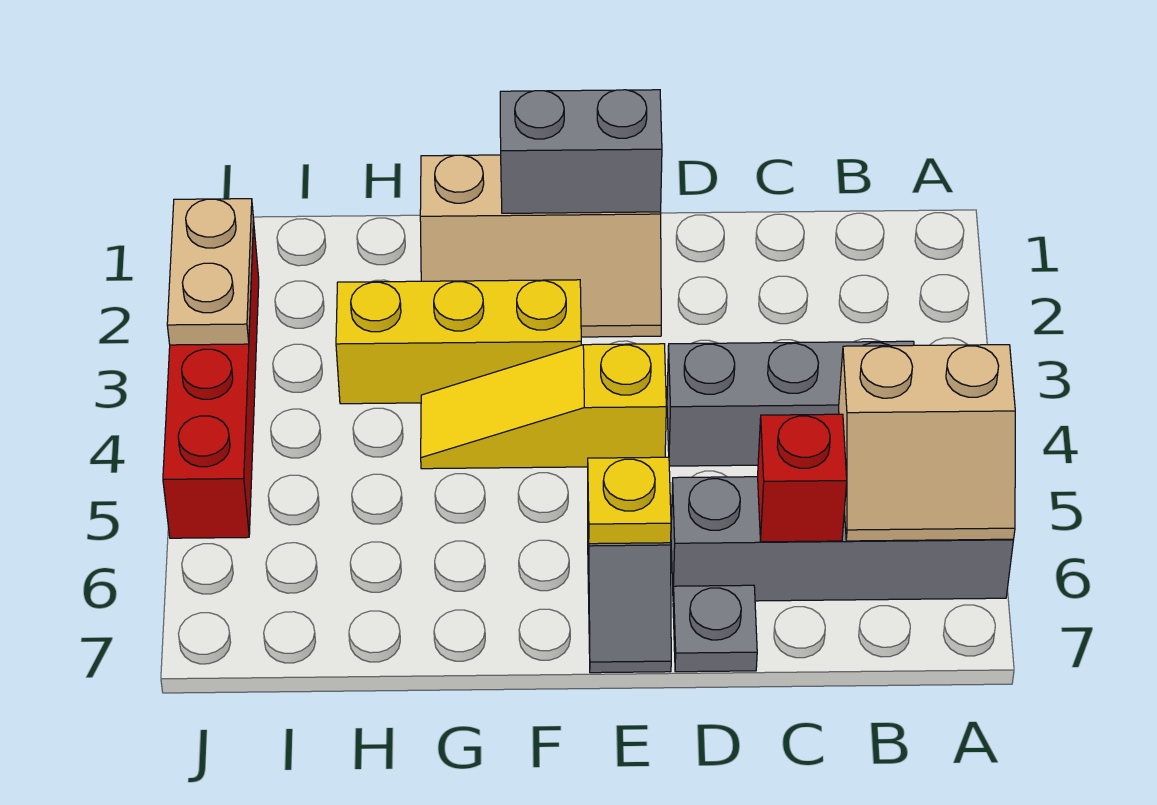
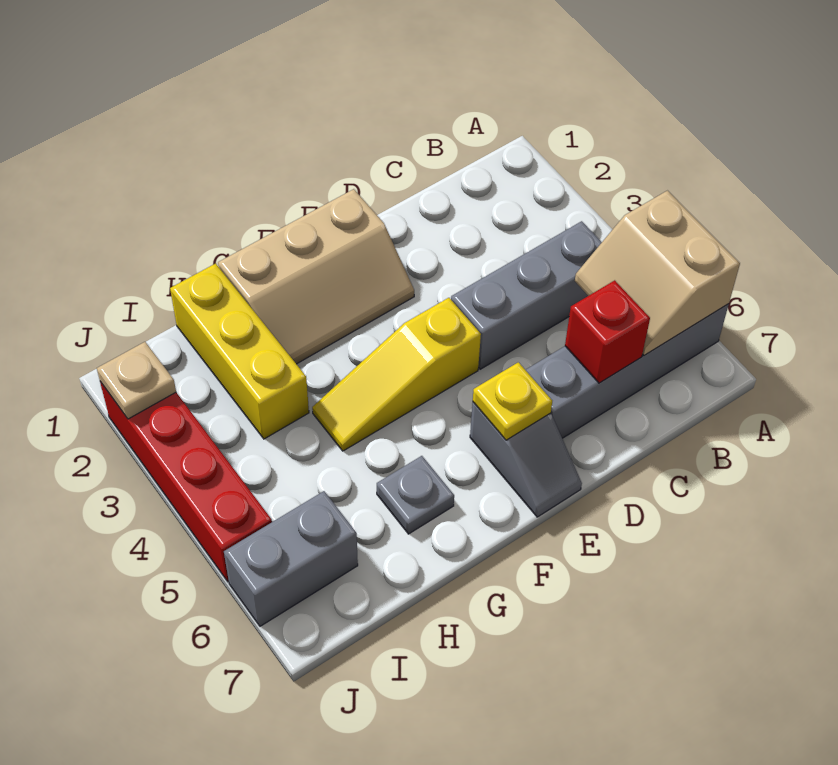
tan slope A5:B6 level 2 top 5 -> tan slope A5:B6 level 2 top A
grey plate D7 level 1 -> grey plate G6 level 1
grey brick E1:F1 level 2 -> grey brick I6:J6 level 1
yellow brick F3:H3 level 1 -> yellow brick H1:H3 level 1
tan plate J2:J3 level 2 -> tan plate J2 level 2

